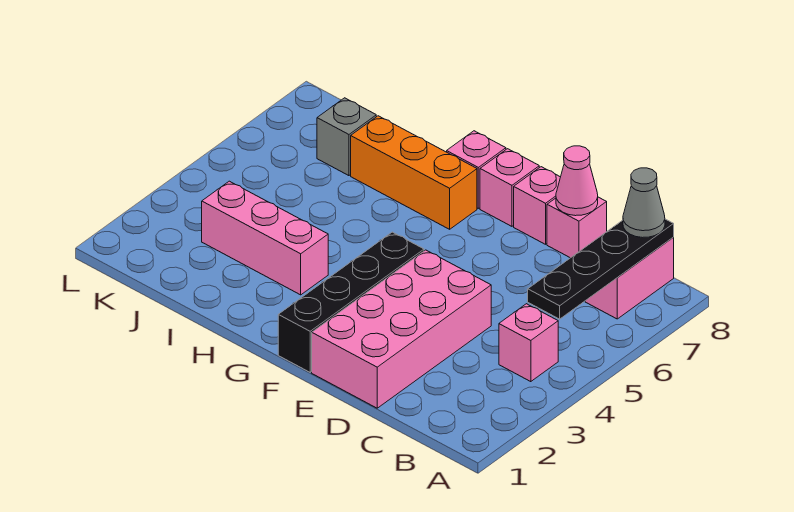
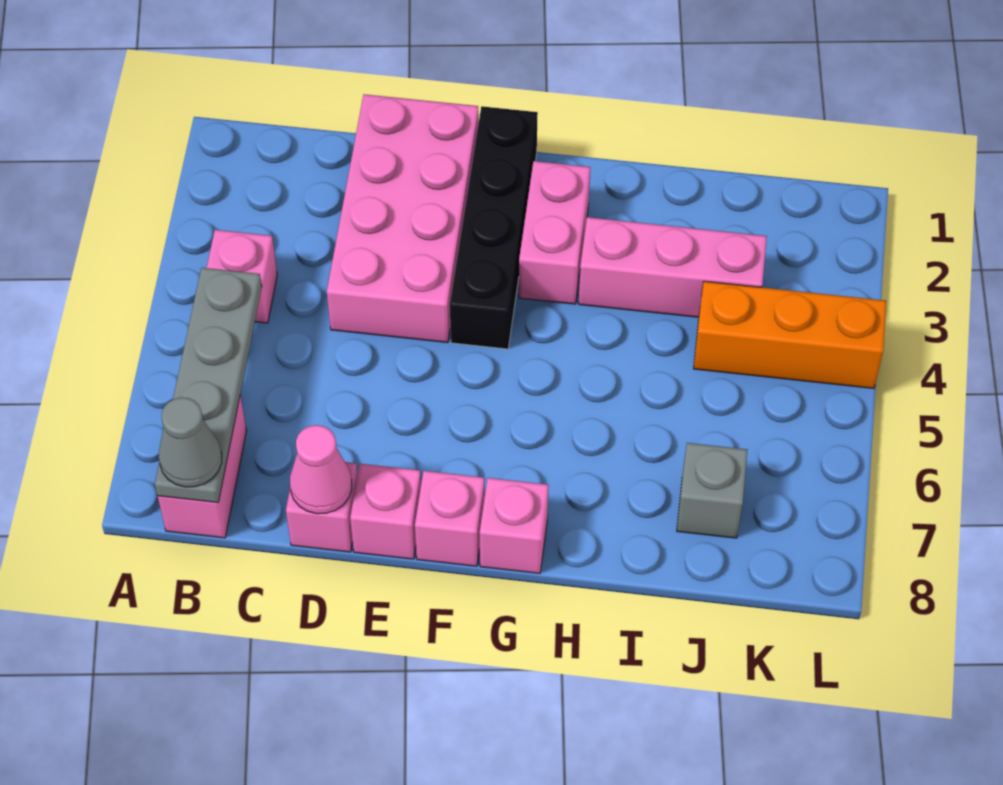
black plate B5:B8 level 2 -> grey plate B5:B8 level 2
none -> pink brick G2:G3 level 1
orange brick G7:I7 level 1 -> orange brick J4:L4 level 1

